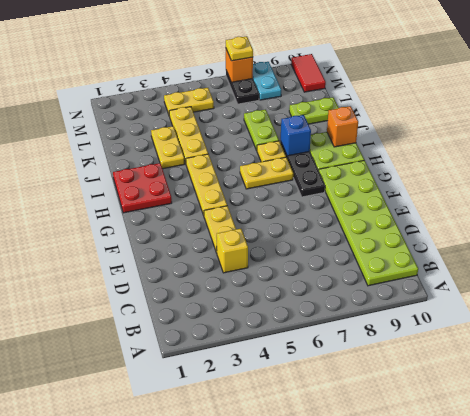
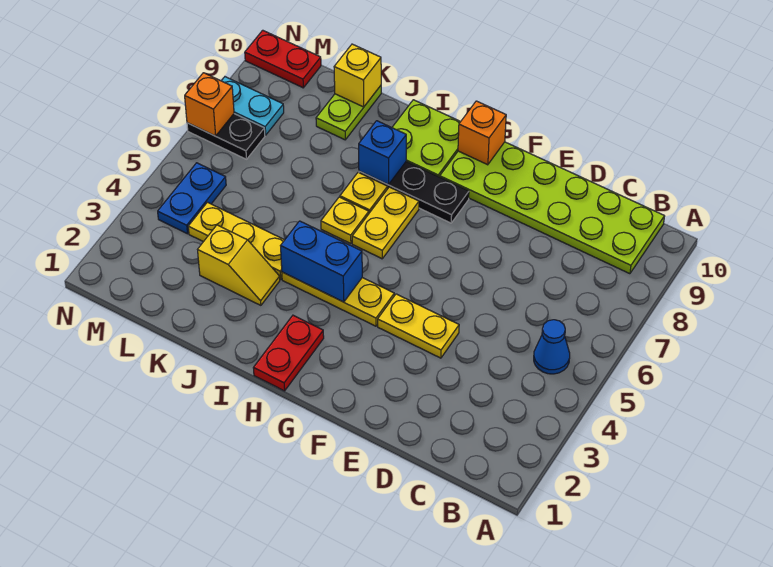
none -> blue cone B5 level 1
yellow brick D4 level 1 -> yellow brick K10 level 2
red plate H1:I2 level 1 -> red plate H1:H2 level 1
none -> blue brick H4:I4 level 2
orange brick I10 level 2 -> orange brick G10 level 2
yellow plate J3:K3 level 1 -> yellow slope J3:K3 level 1 top K
lime plate J7:K7 level 1 -> none
yellow plate M4:M5 level 1 -> blue plate M4:M5 level 1
red tile M10:N10 level 1 -> red plate M10:N10 level 1
yellow plate N7 level 3 -> yellow plate I6 level 1

